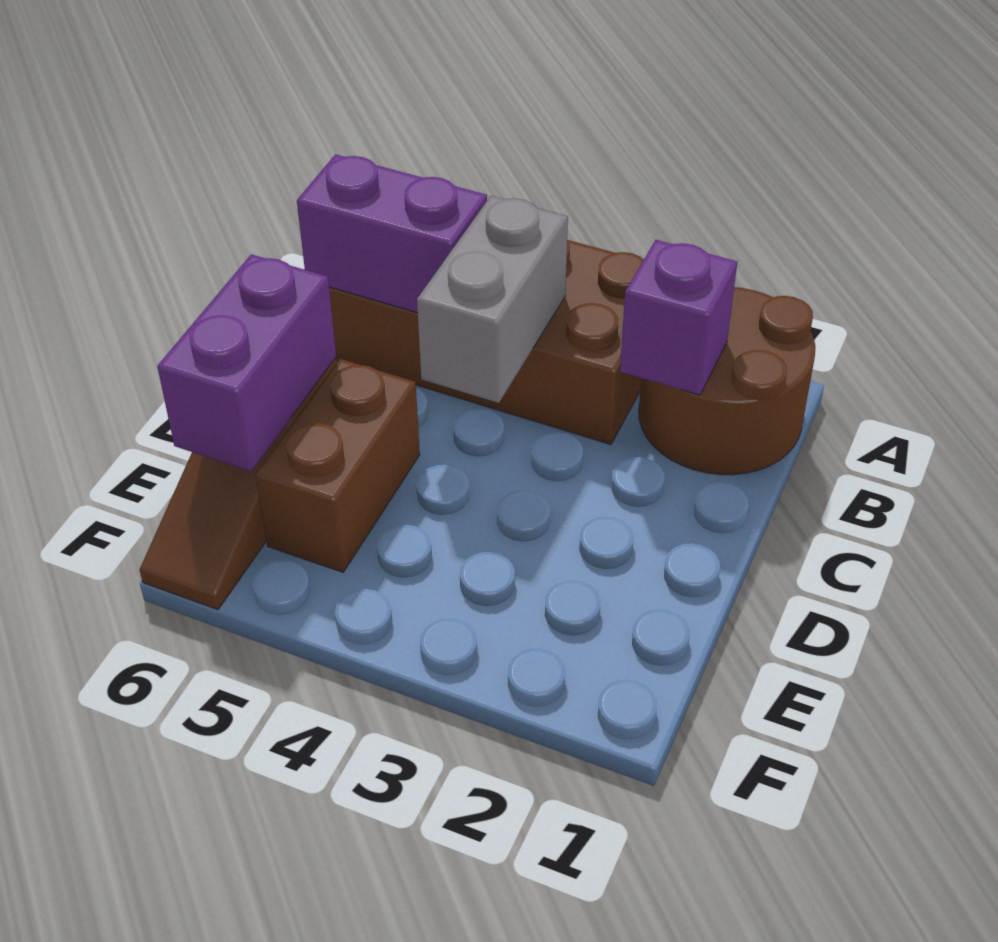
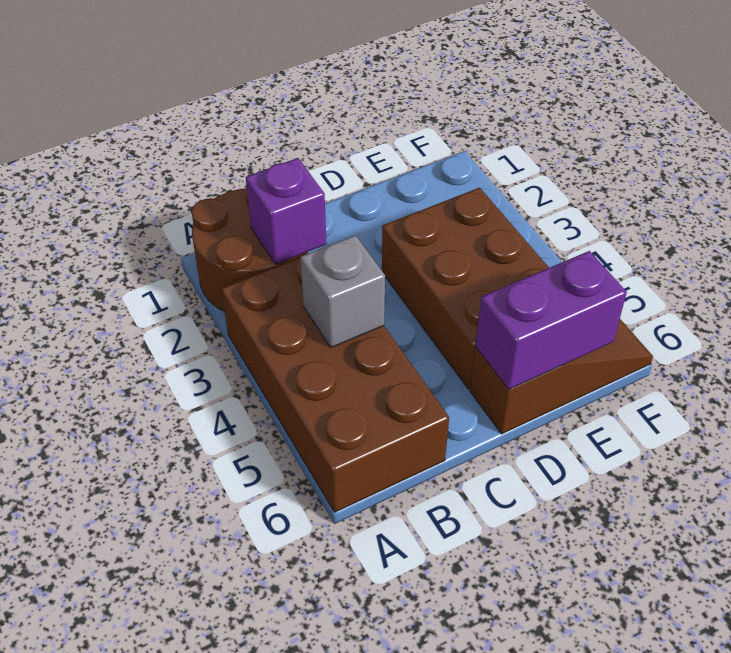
grey brick B4:C4 level 2 -> grey brick B4 level 2
purple brick B5:B6 level 2 -> none
brown brick D5:E5 level 1 -> brown brick D3:E5 level 1

